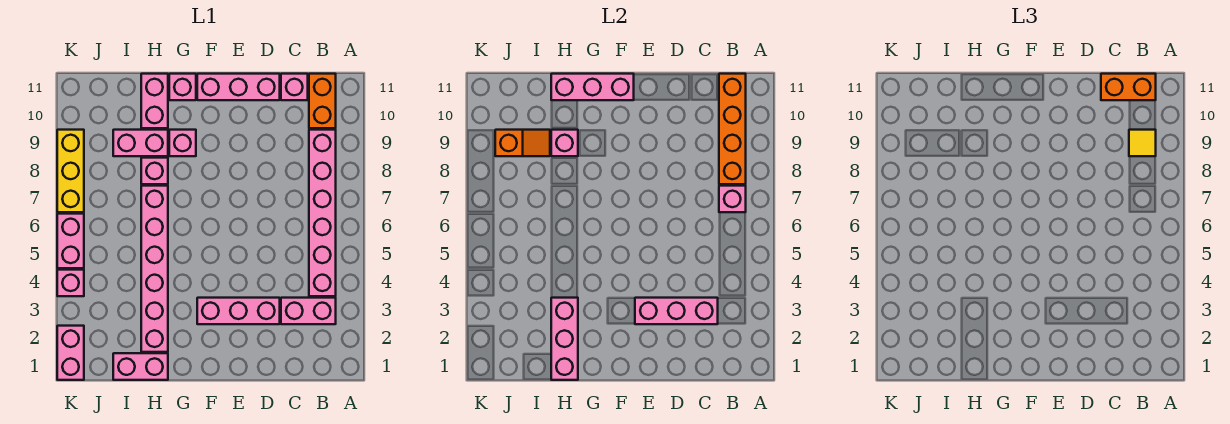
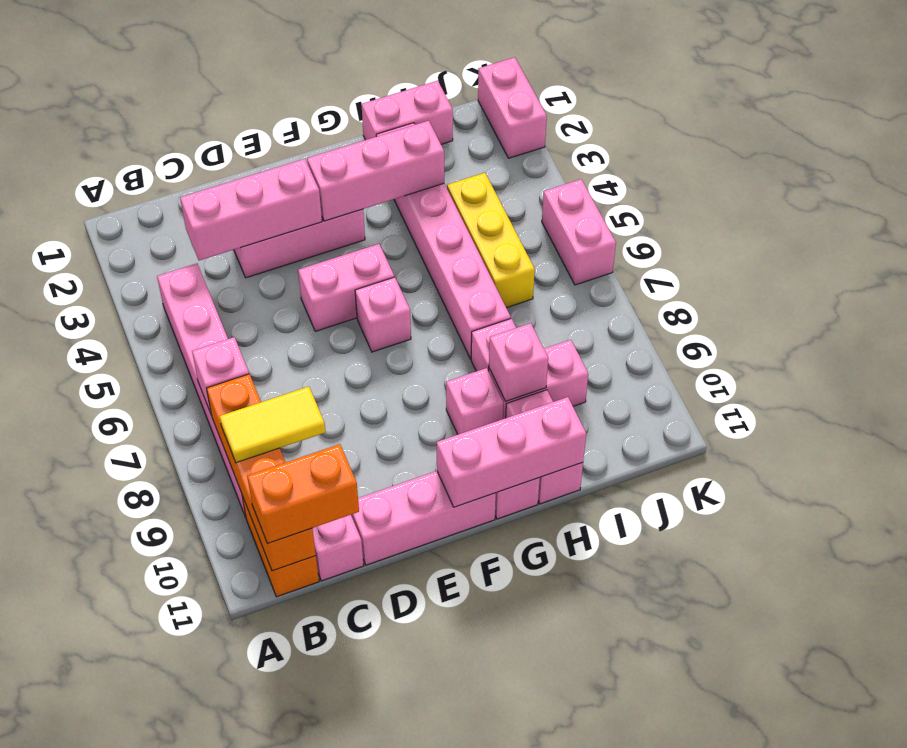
pink brick B3:C3 level 1 -> pink brick E5:F5 level 1
yellow tile B9 level 3 -> yellow tile B9:C9 level 3
pink brick H1:H3 level 2 -> pink brick F3:H3 level 2
orange slope I9:J9 level 2 top J -> none
pink brick K4 level 1 -> pink brick F6 level 1
yellow brick K7:K9 level 1 -> yellow brick I4:I6 level 1

